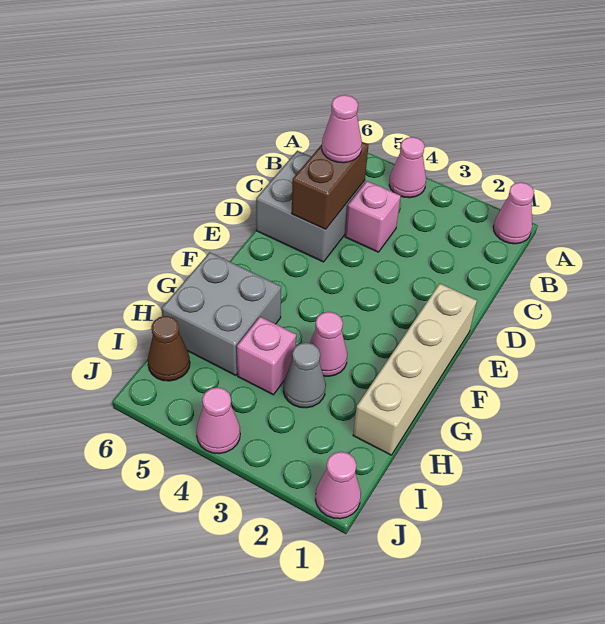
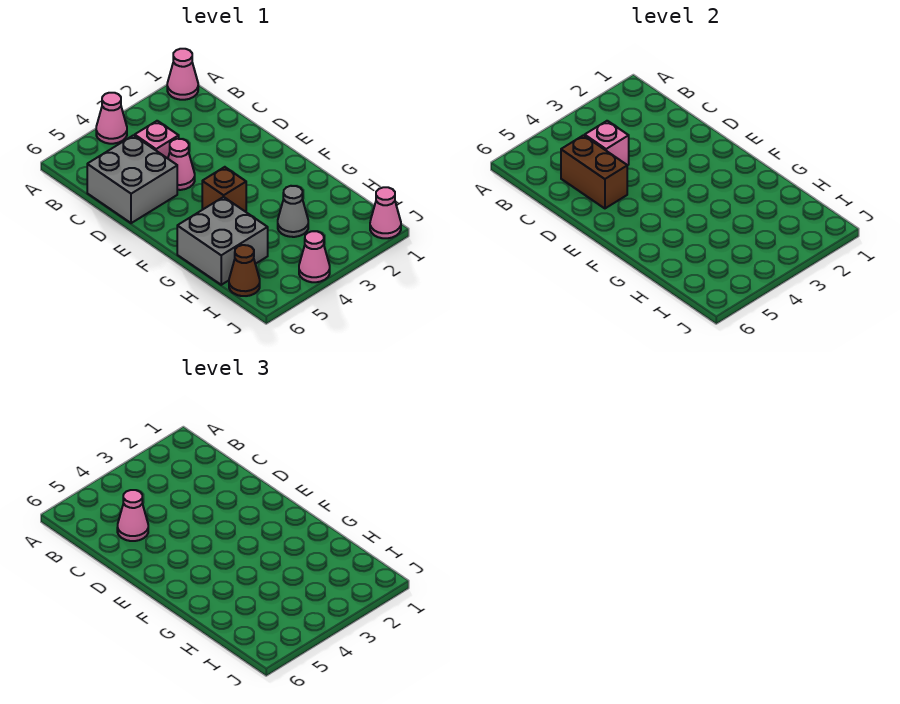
tan brick E1:H1 level 1 -> none
none -> brown brick F4 level 1
pink cone G3 level 1 -> pink cone D4 level 1
pink brick H4 level 1 -> pink brick C4 level 2

